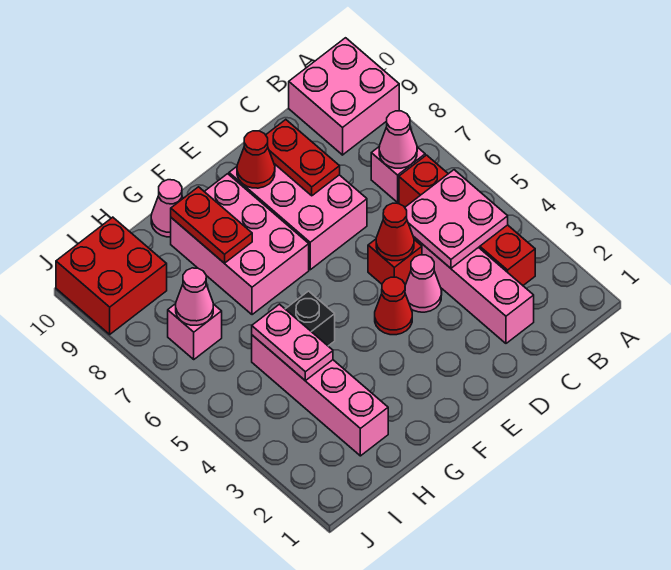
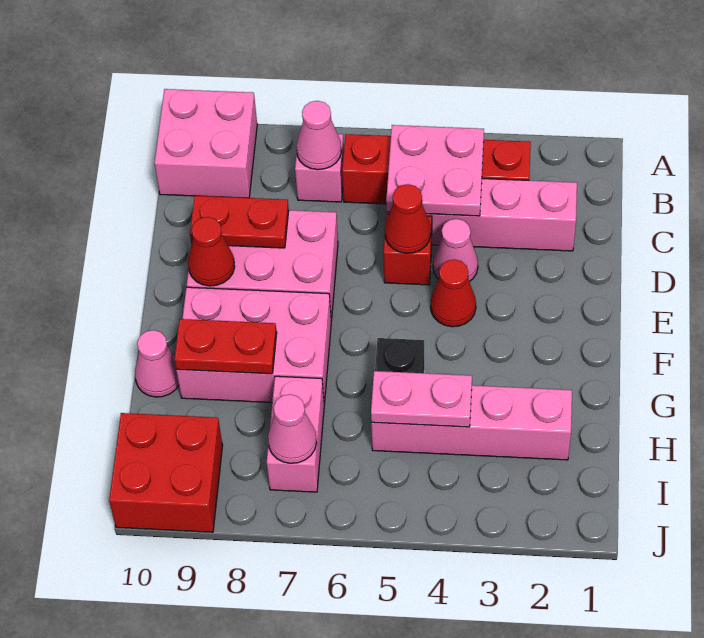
pink brick I7 level 1 -> pink brick H7:I7 level 1

